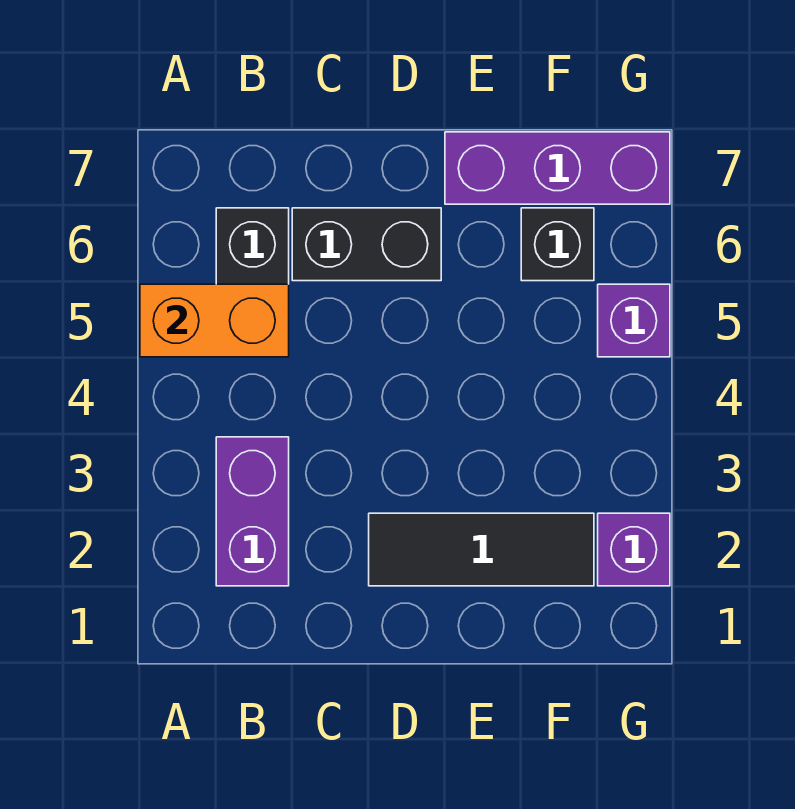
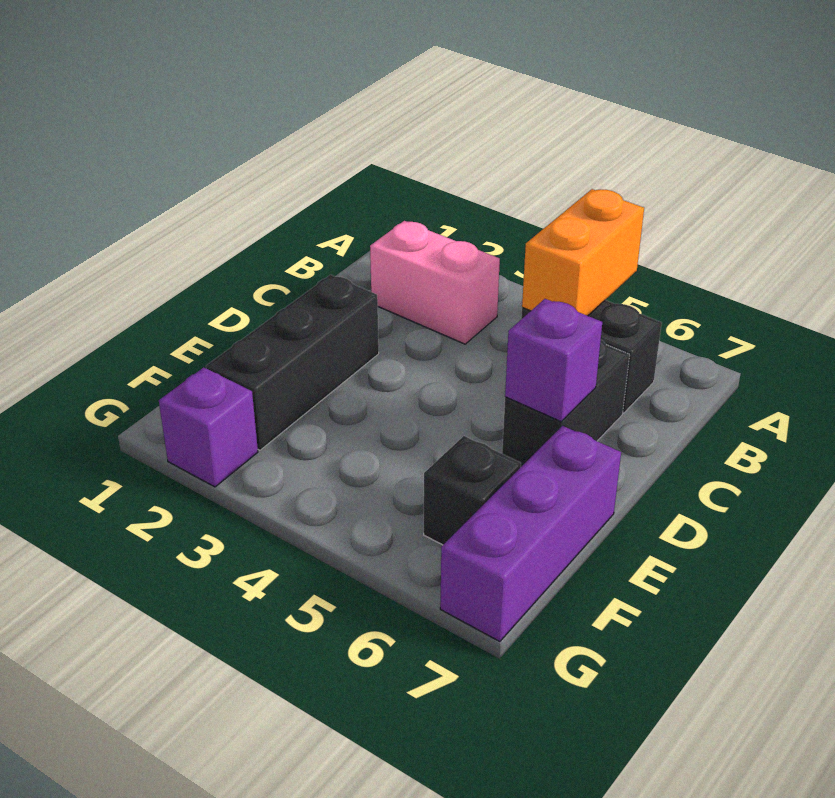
purple brick B2:B3 level 1 -> pink brick B2:B3 level 1
black tile D2:F2 level 1 -> black brick D2:F2 level 1
purple brick G5 level 1 -> purple brick D6 level 2

